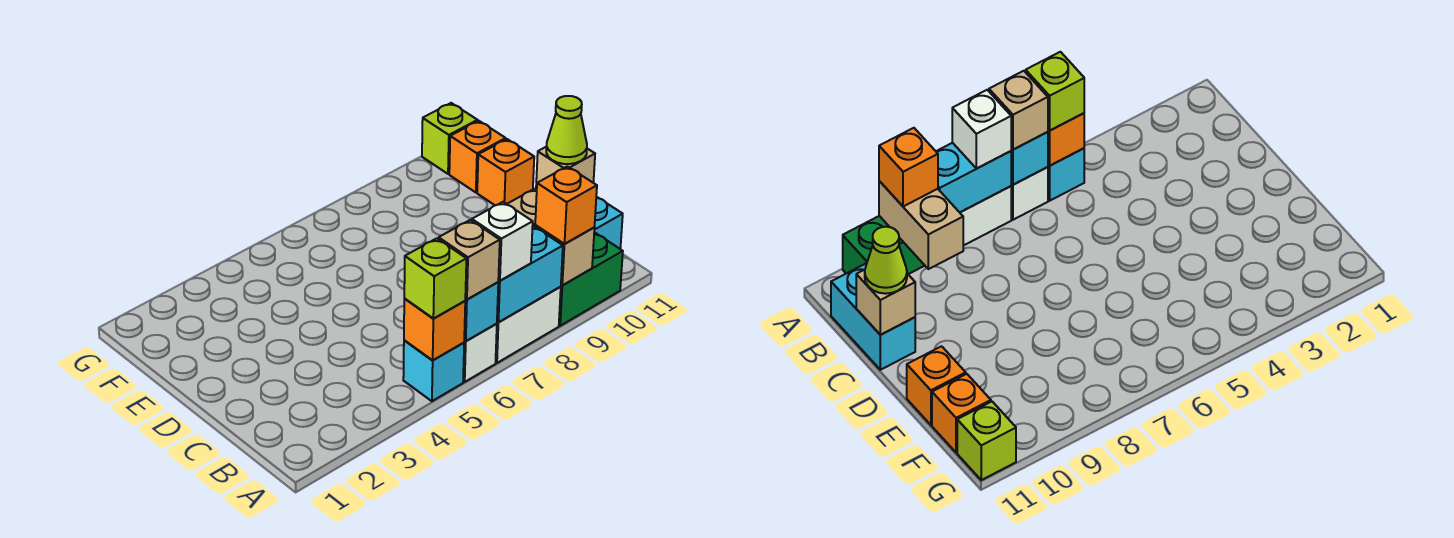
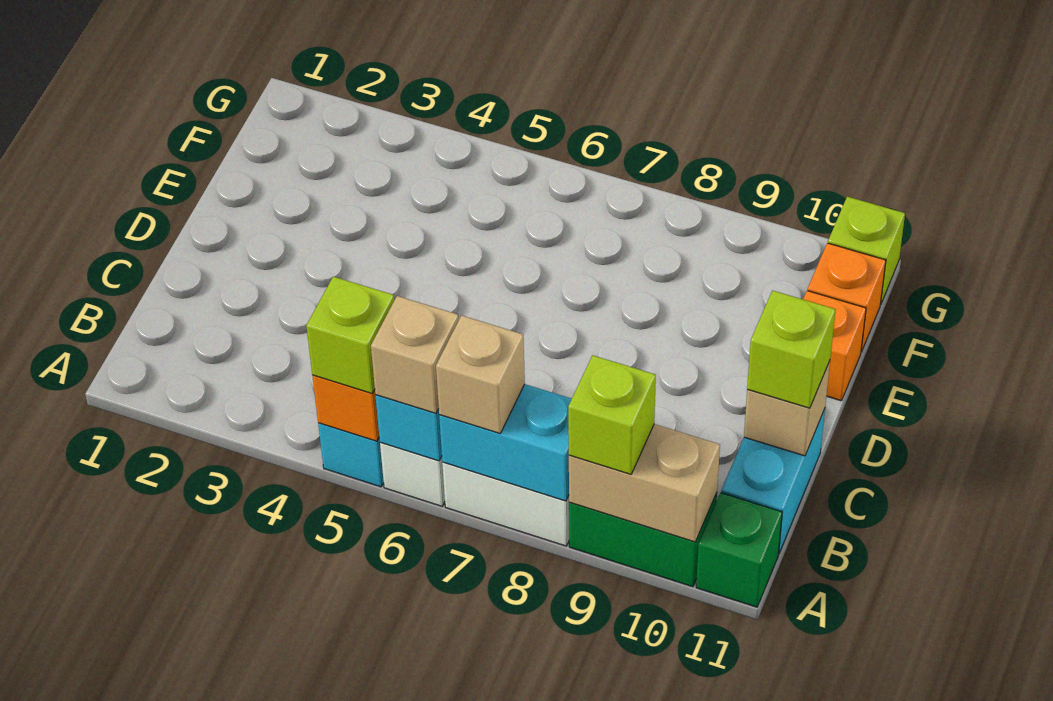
white brick A7 level 3 -> tan brick A7 level 3
tan brick A9:B9 level 2 -> tan brick A9:A10 level 2
orange brick A9 level 3 -> lime brick A9 level 3
none -> green brick A11 level 1
lime cone C11 level 3 -> lime brick C11 level 3

